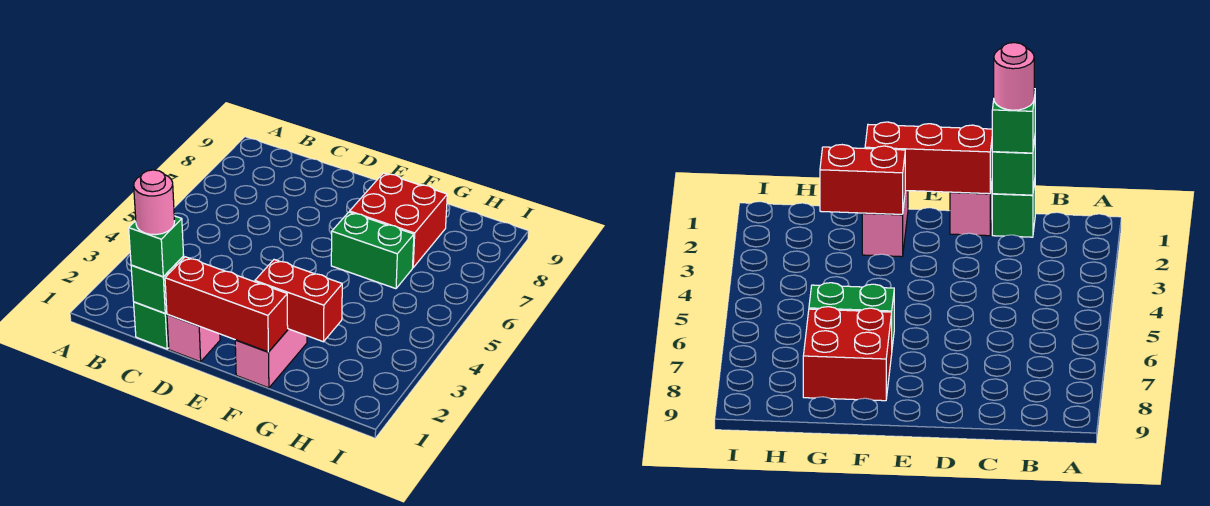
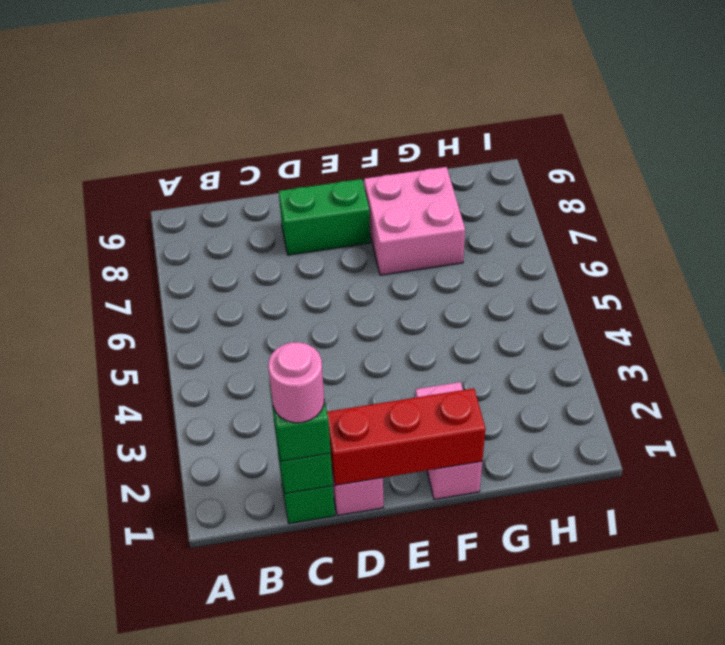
red brick F2:G2 level 2 -> none
green brick F6:G6 level 1 -> green brick D8:E8 level 1
red brick F7:G8 level 1 -> pink brick F7:G8 level 1

